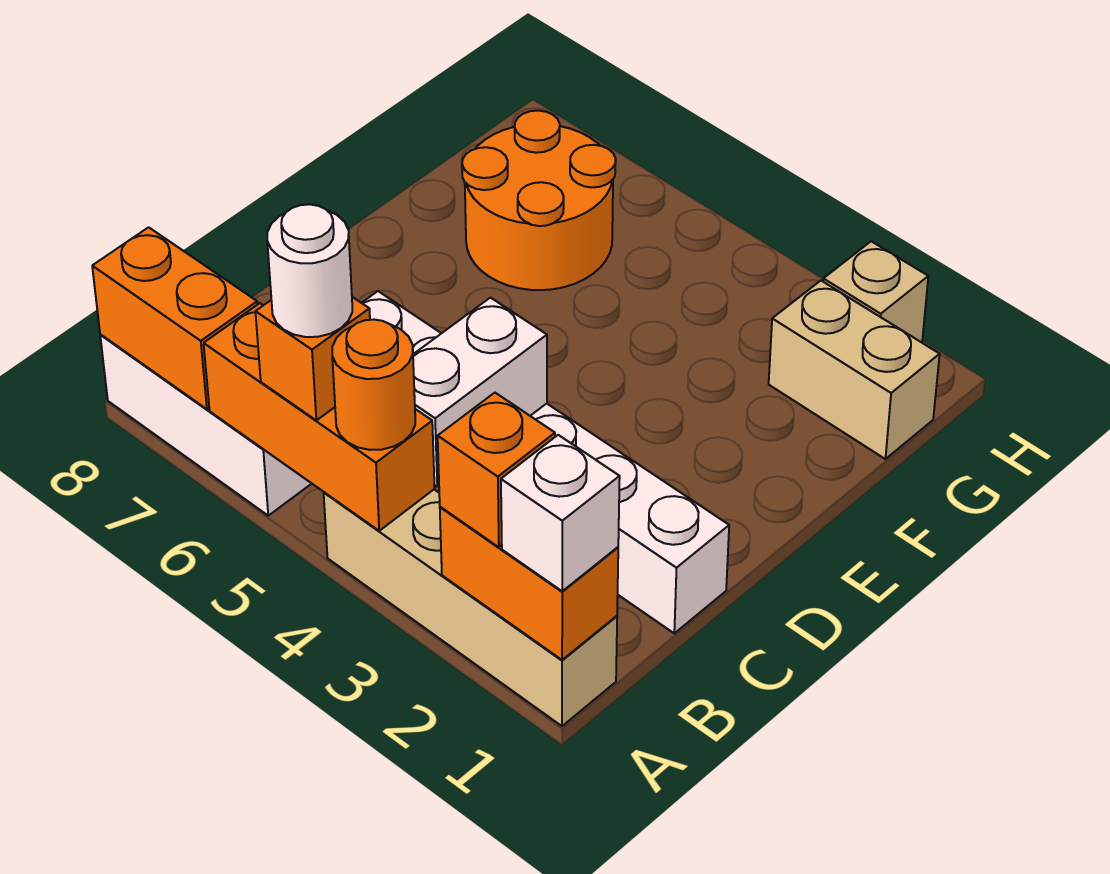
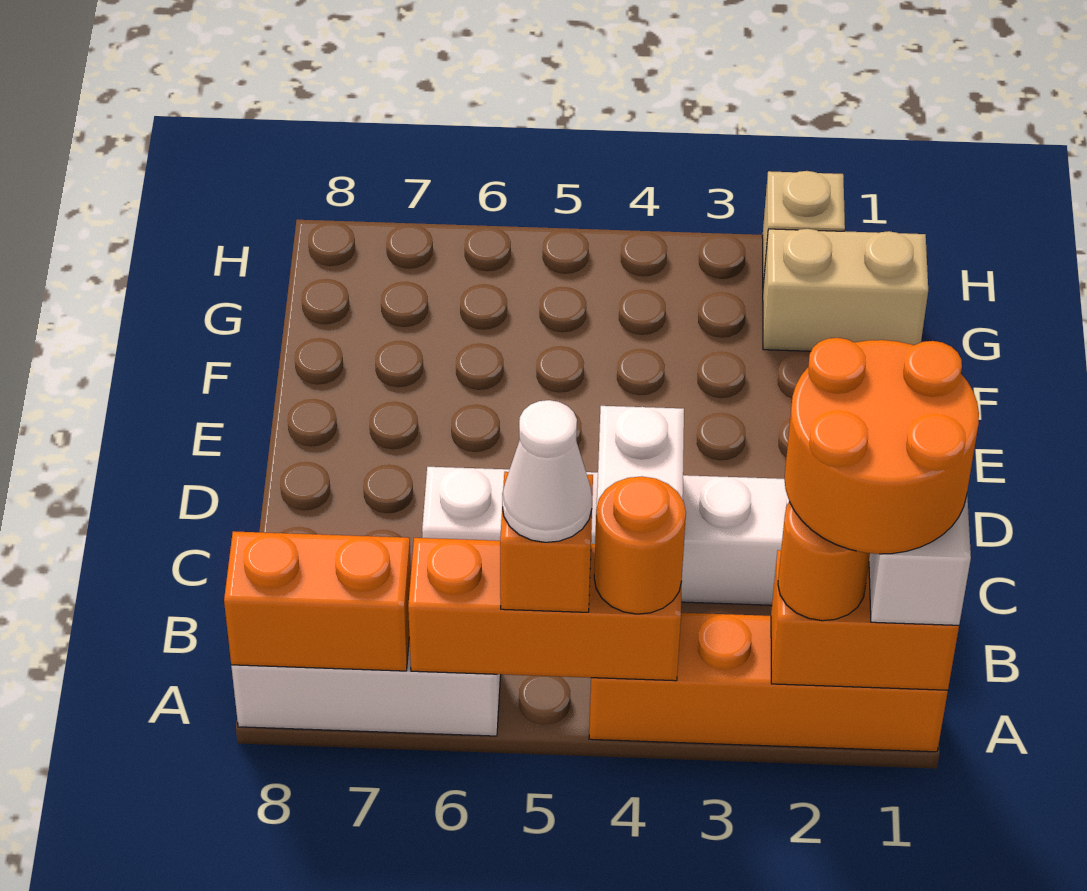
tan brick A1:A4 level 1 -> orange brick A1:A4 level 1
orange brick A2 level 3 -> orange round brick A2 level 3
white round brick A5 level 4 -> white cone A5 level 4
orange round brick F6:G7 level 1 -> orange round brick A1:B2 level 4

